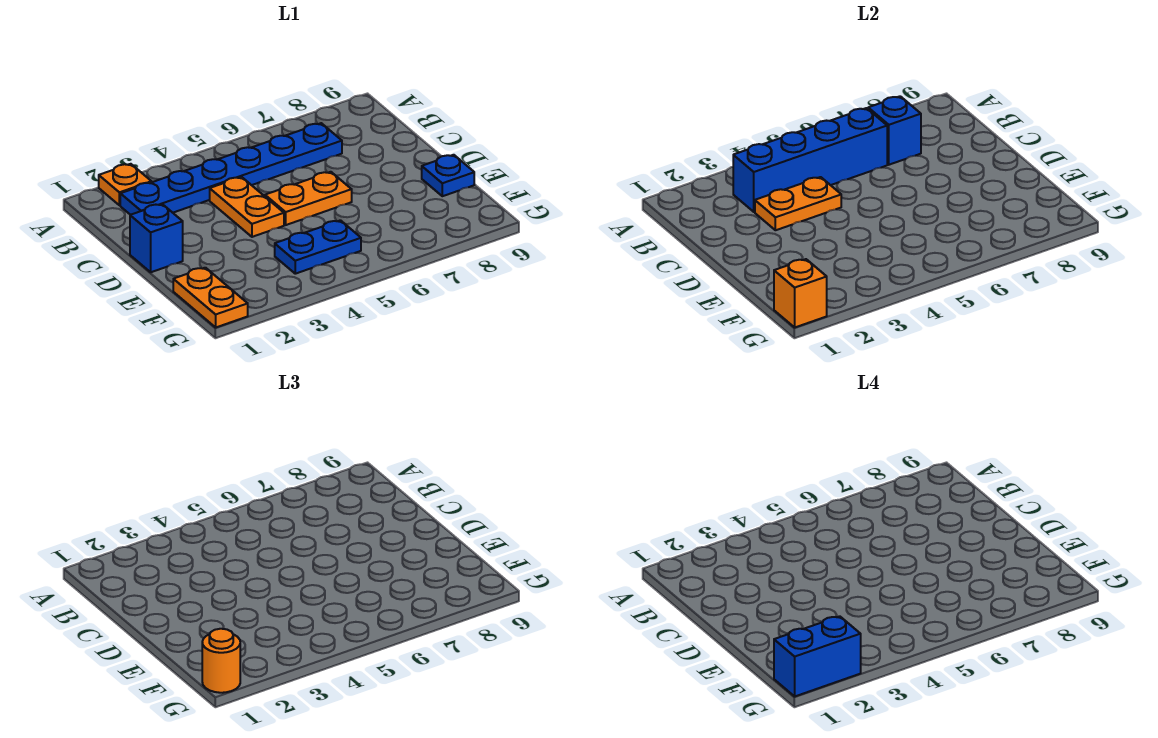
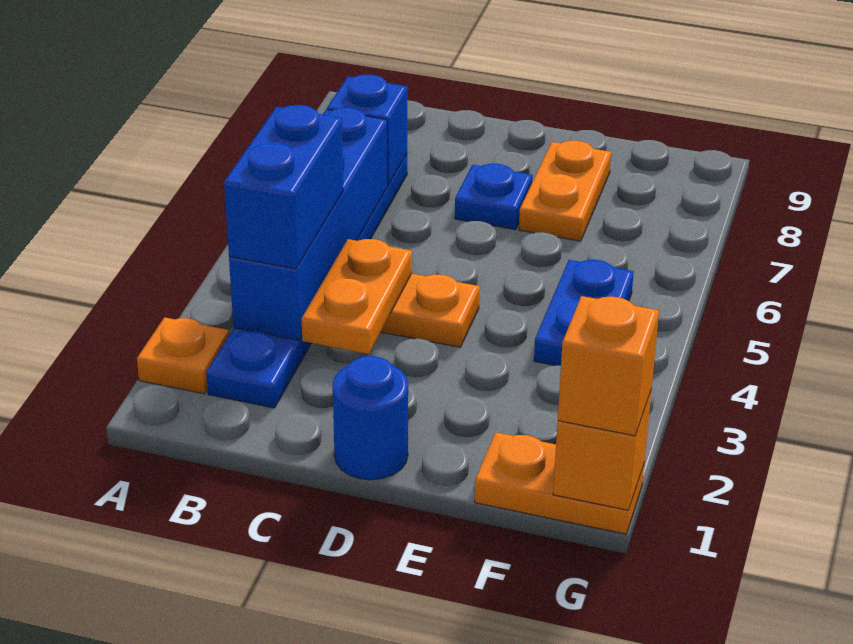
blue brick D1 level 1 -> blue round brick D1 level 1
orange plate D5:D6 level 1 -> orange plate E7:E8 level 1
blue plate E9 level 1 -> blue plate D7 level 1
orange round brick G1 level 3 -> orange brick G1 level 3
blue brick G1:G2 level 4 -> blue brick B3:B4 level 3

